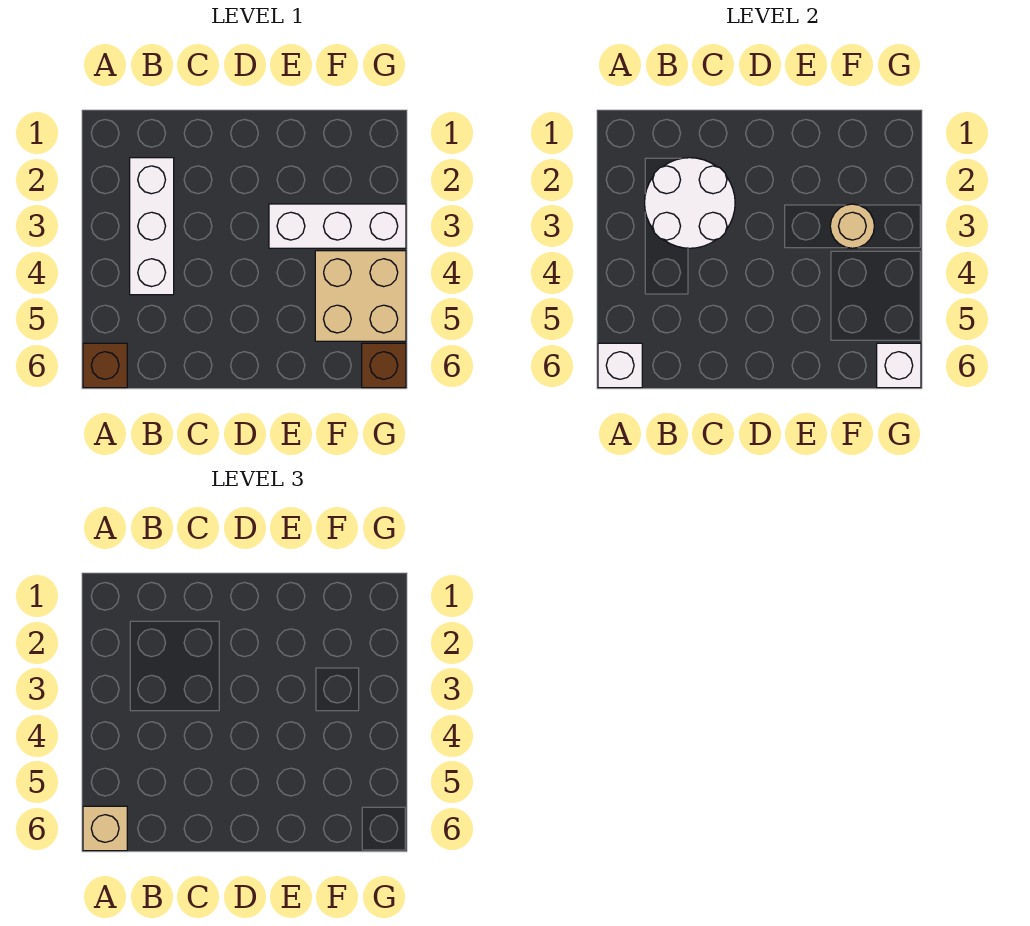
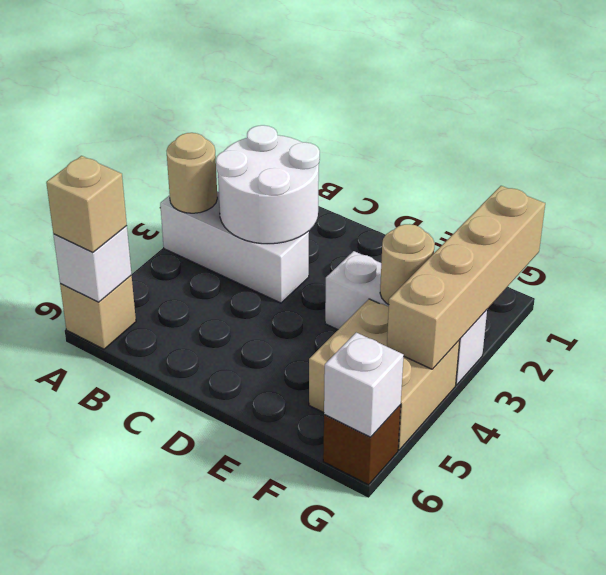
none -> tan round brick A3 level 2
brown brick A6 level 1 -> tan brick A6 level 1
white brick B2:B4 level 1 -> white brick A3:C3 level 1
none -> tan brick G1:G4 level 2

